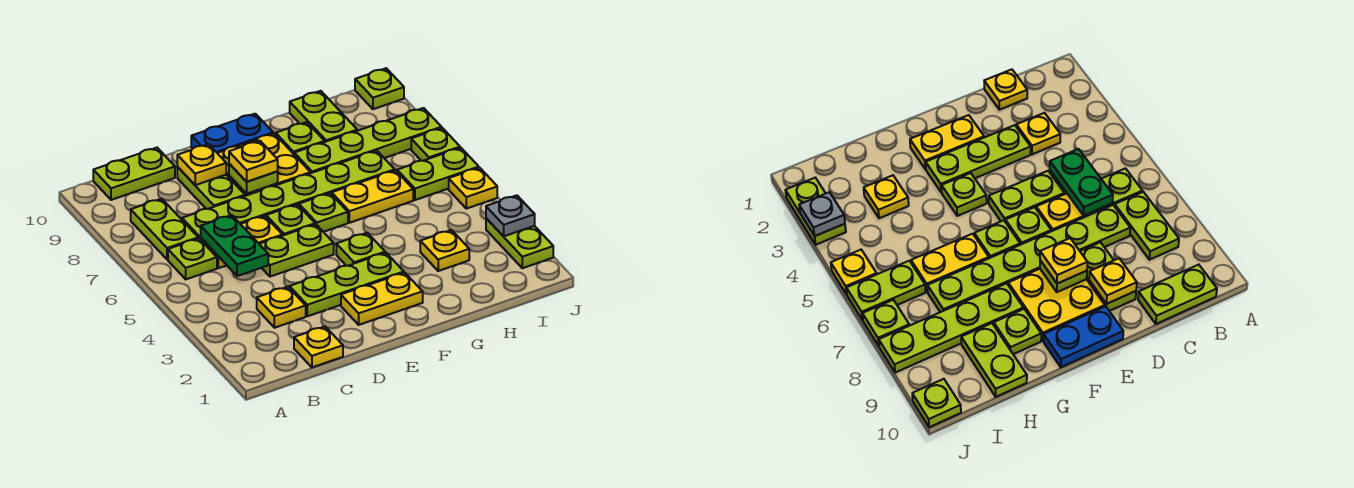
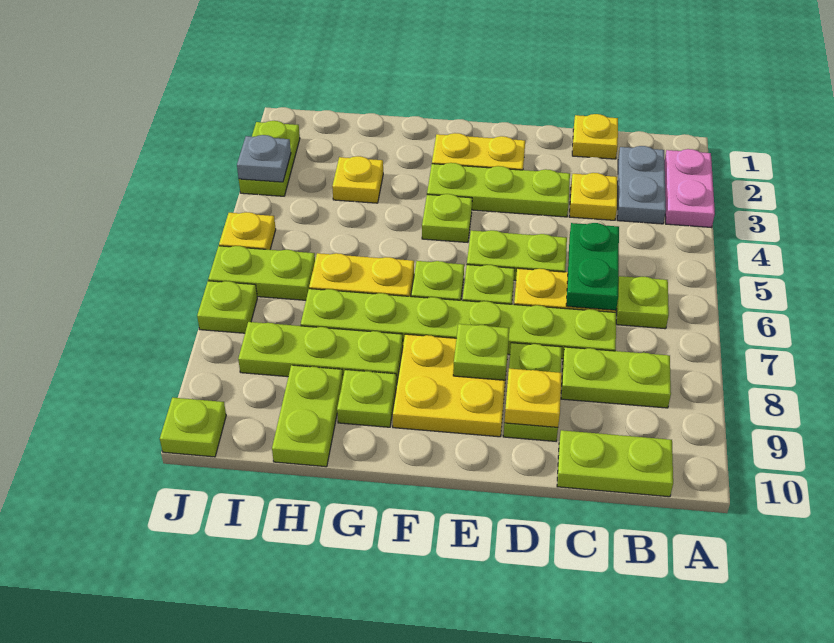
none -> pink plate A2:A3 level 1
none -> grey plate B2:B3 level 1
lime plate B7:B8 level 1 -> lime plate B8:C8 level 1
yellow plate E8 level 3 -> none
blue plate E10:F10 level 1 -> none
lime plate G8:J8 level 1 -> lime plate G8:I8 level 1

